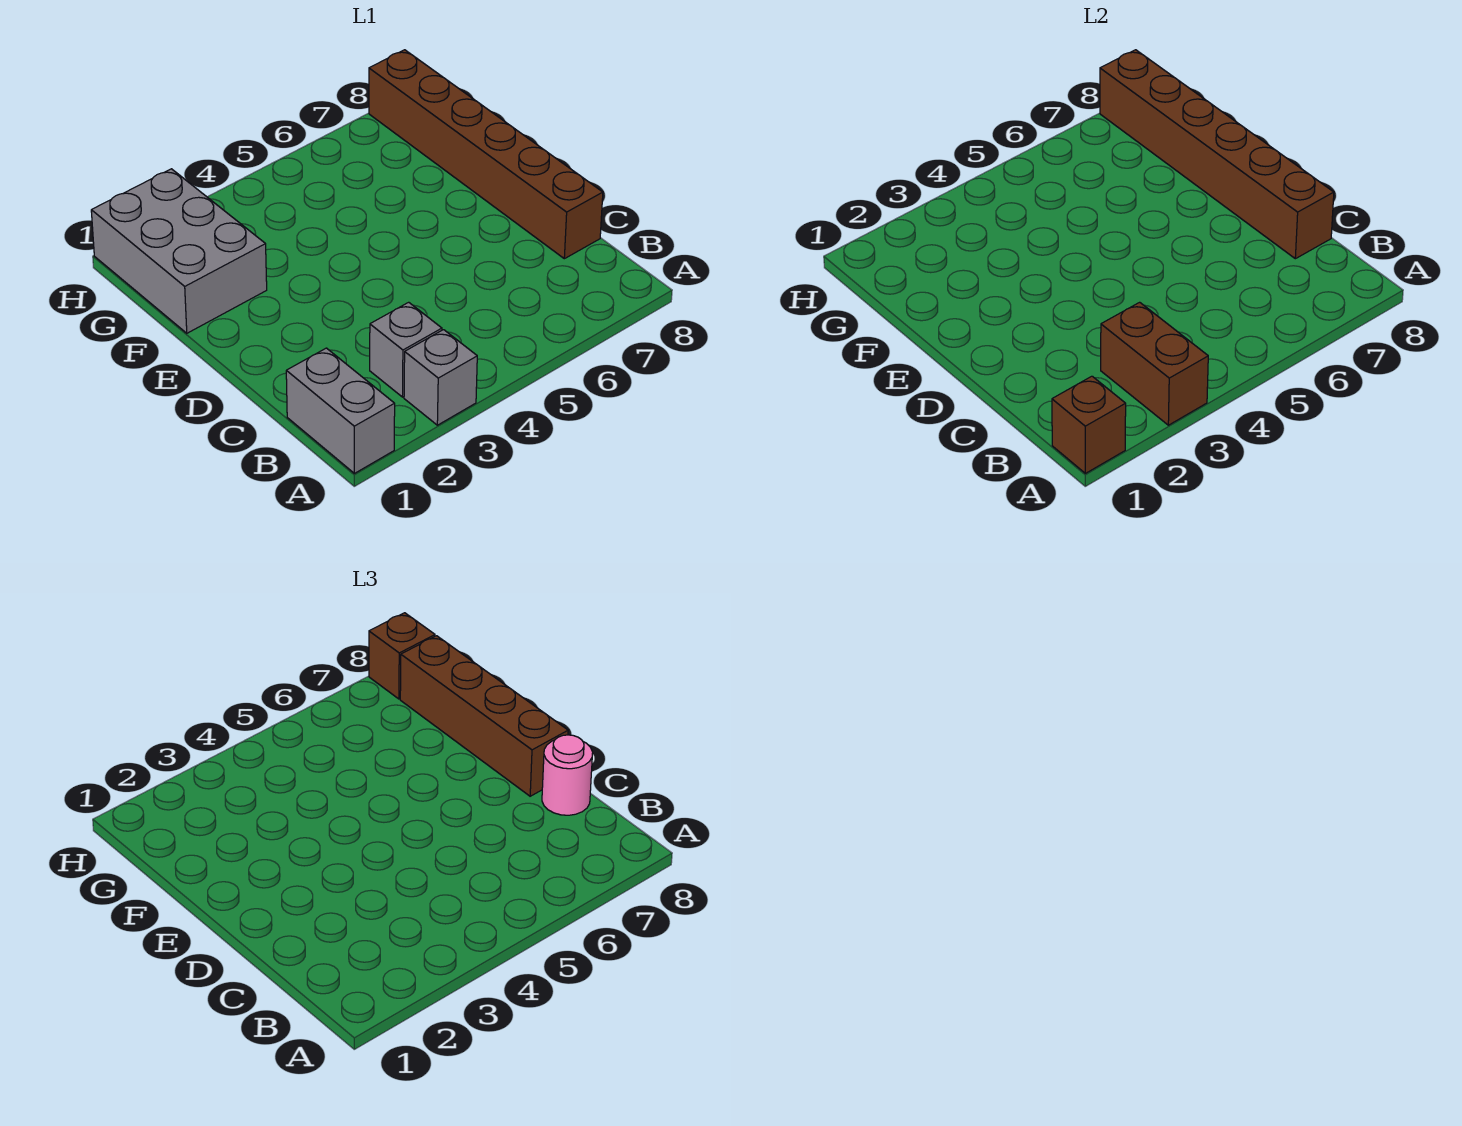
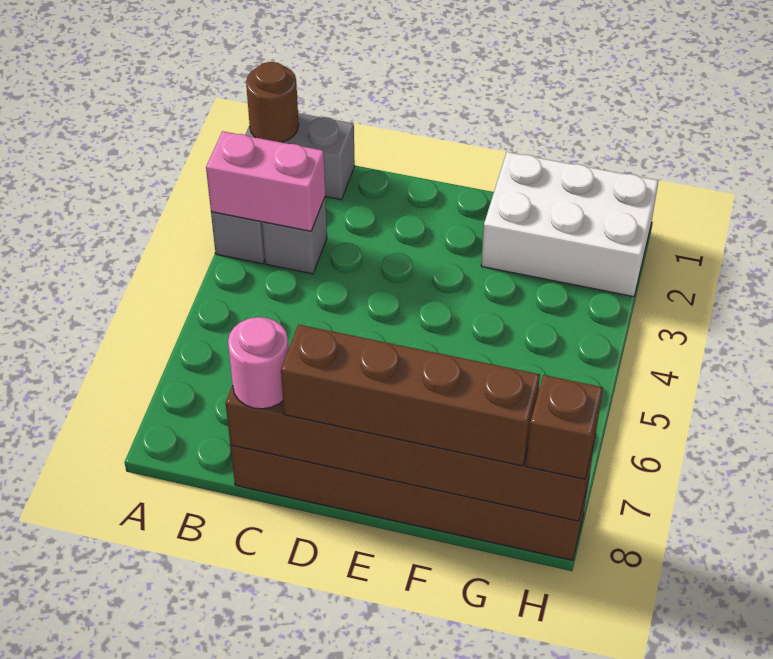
brown brick A1 level 2 -> brown round brick A1 level 2
brown brick A3:B3 level 2 -> pink brick A3:B3 level 2
grey brick F1:H2 level 1 -> white brick F1:H2 level 1

